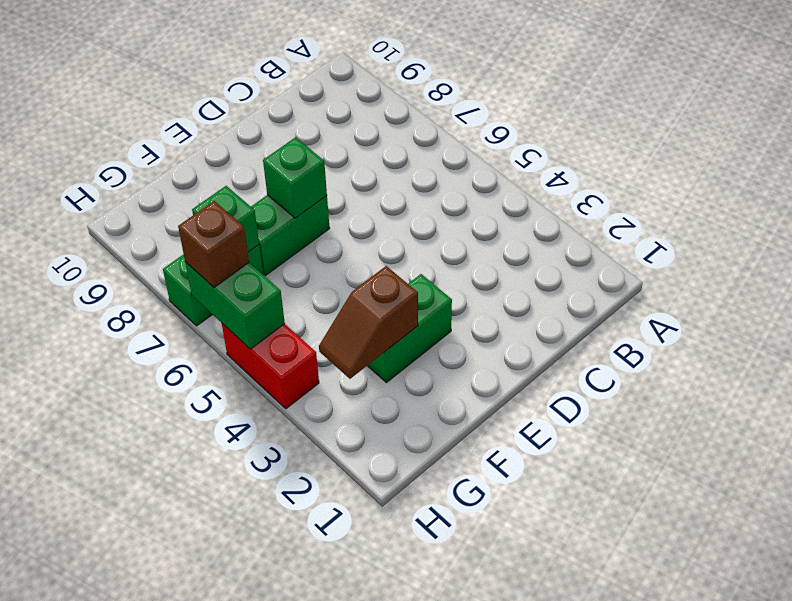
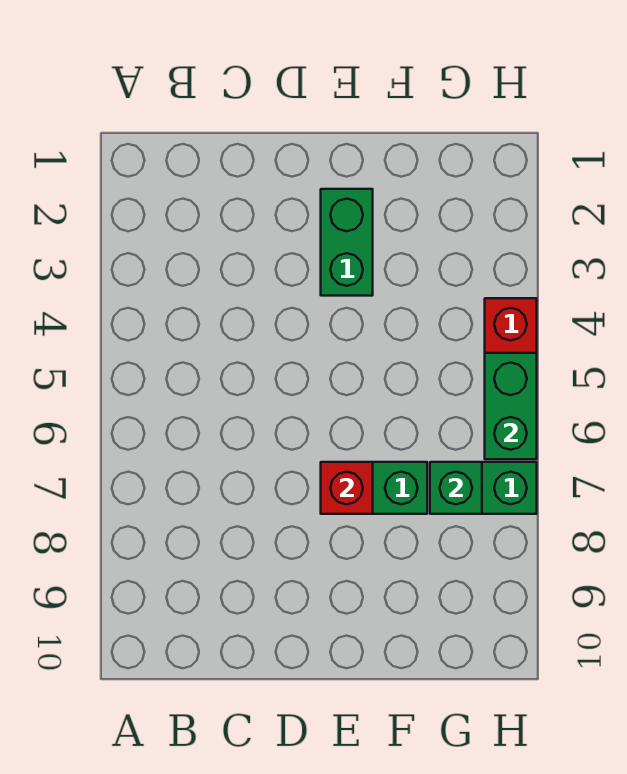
green brick E3:F3 level 1 -> green brick E2:E3 level 1
green brick E7 level 2 -> red brick E7 level 2
brown slope F3:G3 level 2 top F -> none
brown brick H6 level 3 -> none

